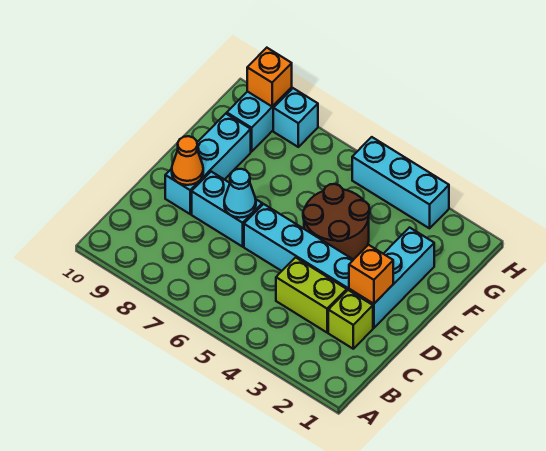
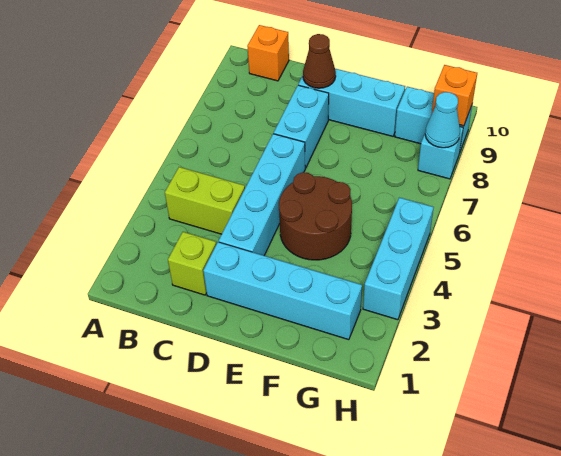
lime brick C3:C4 level 1 -> lime brick B4:C4 level 1
cyan brick D2:F2 level 1 -> cyan brick D2:G2 level 1
orange brick D2 level 2 -> orange brick B10 level 1
cyan cone D7 level 2 -> cyan cone H8 level 2
orange cone D9 level 2 -> brown cone D9 level 2

